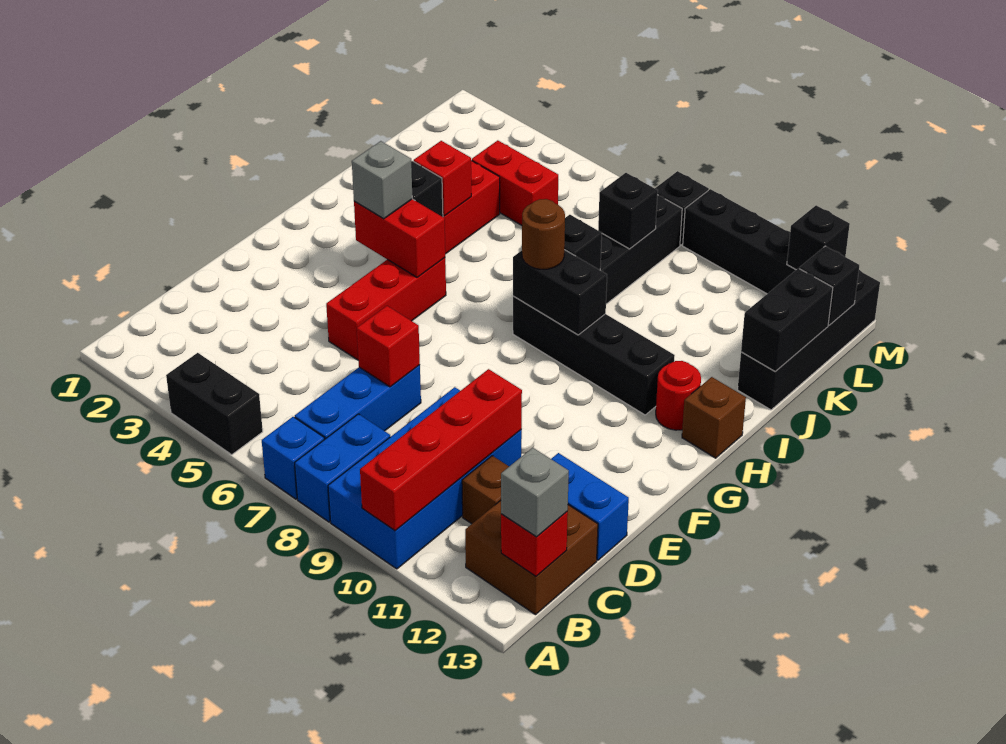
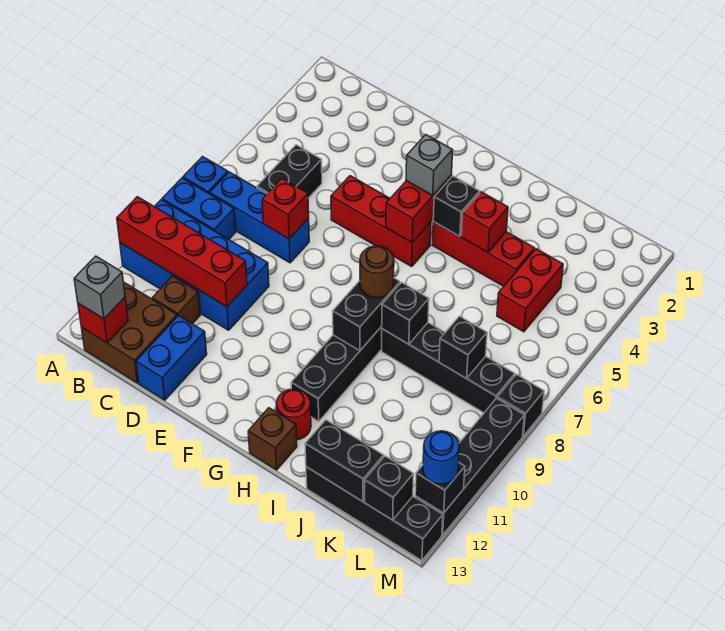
black brick A4:A5 level 1 -> black brick C5:C6 level 1
none -> blue round brick M12 level 3

